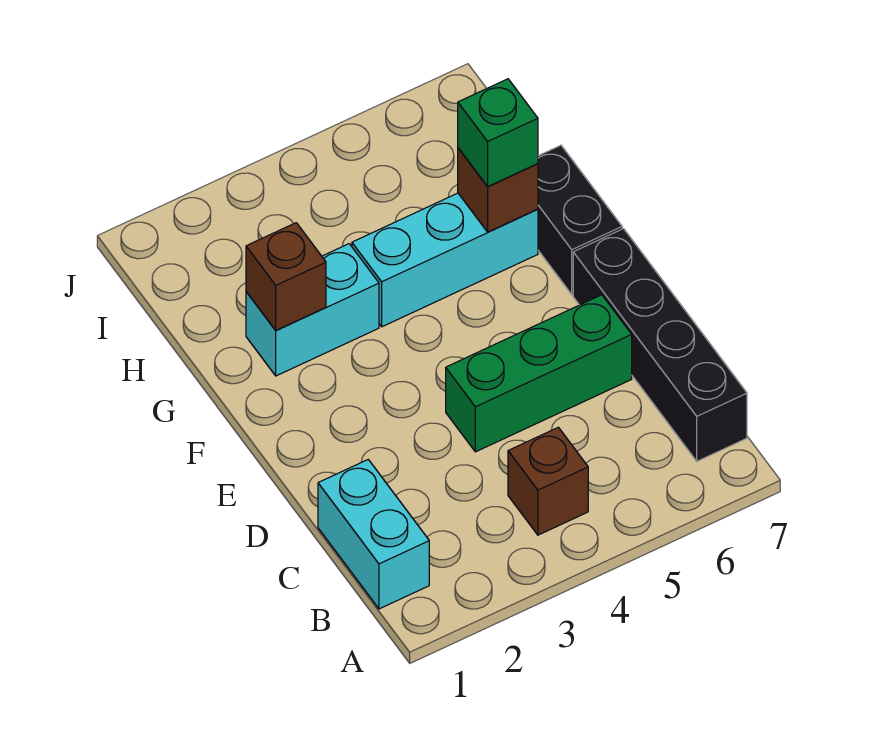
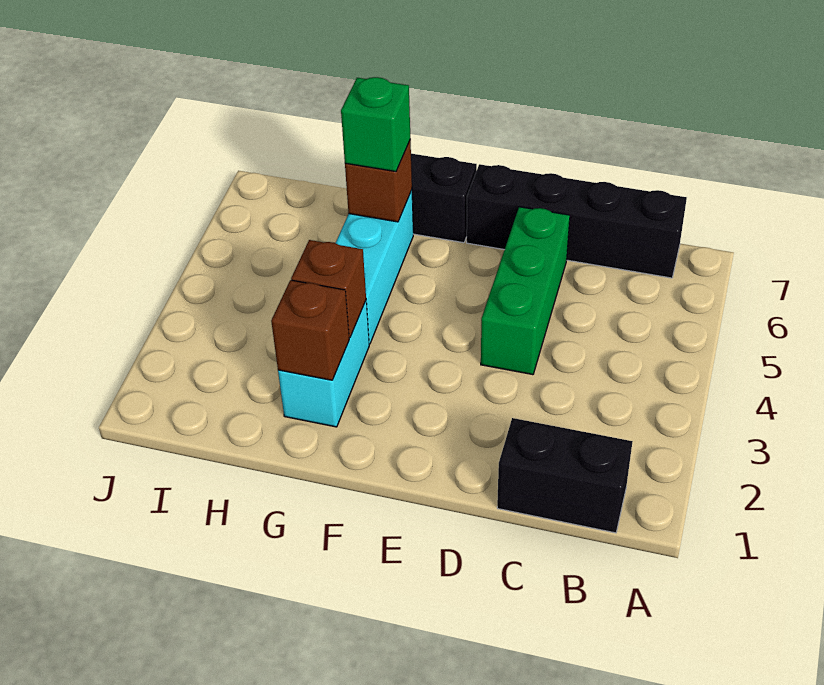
cyan brick B1:C1 level 1 -> black brick B1:C1 level 1
brown brick B4 level 1 -> brown brick G3 level 2

